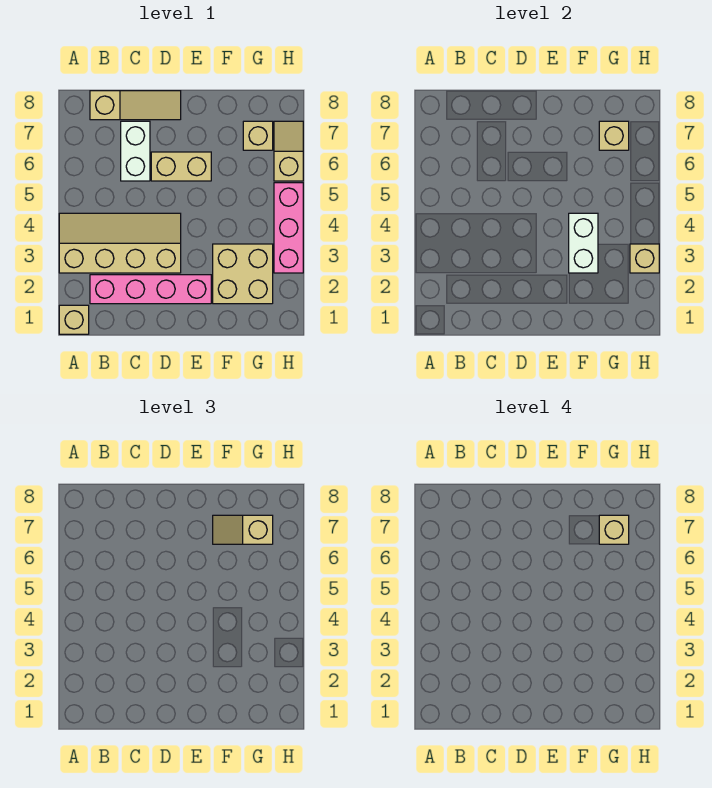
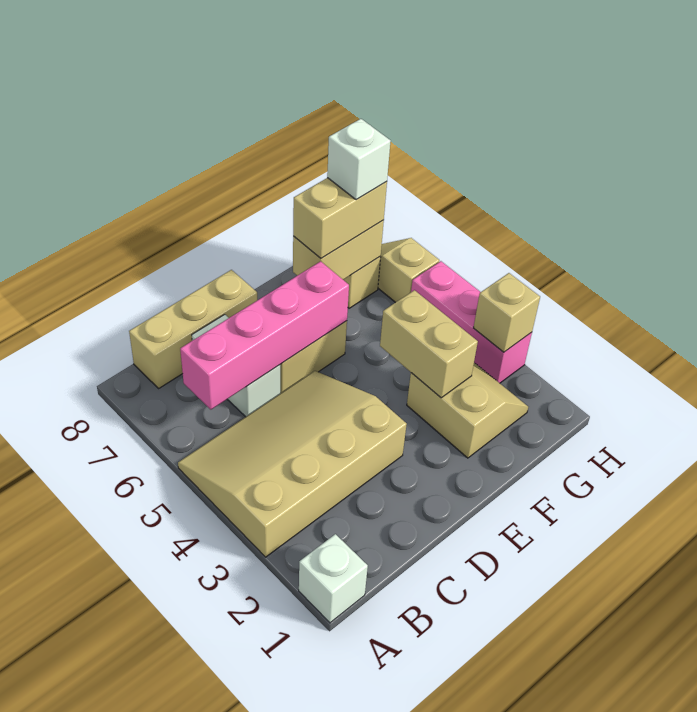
tan brick A1 level 1 -> white brick A1 level 1
tan slope A3:D4 level 1 top 3 -> tan slope A3:D5 level 1 top 3
pink brick B2:E2 level 1 -> pink brick B6:E6 level 2
tan slope B8:D8 level 1 top B -> tan brick B8:D8 level 1
tan brick F2:G3 level 1 -> tan slope F2:G3 level 1 top F
white brick F3:F4 level 2 -> tan brick F3:F4 level 2
tan slope F7:G7 level 3 top G -> tan brick F7:G7 level 3
tan brick G7 level 2 -> tan brick F7:G7 level 2
tan brick G7 level 4 -> white brick G7 level 4

